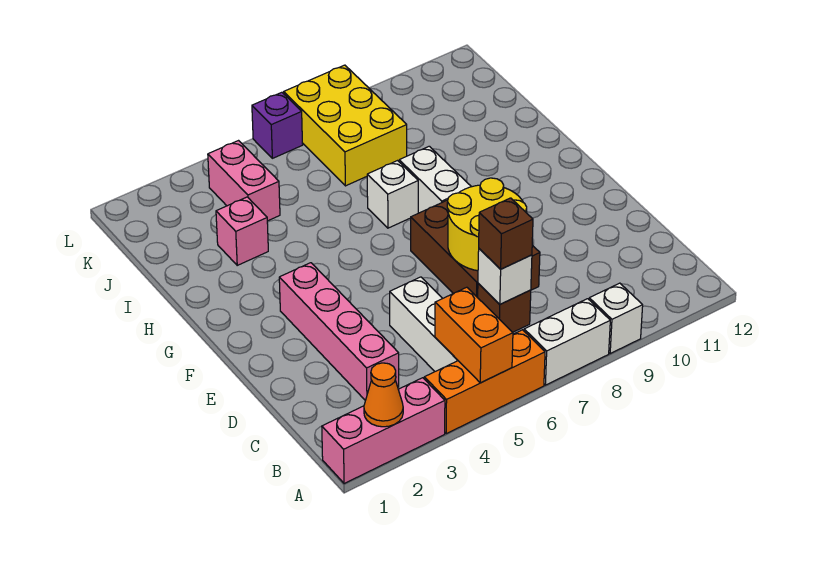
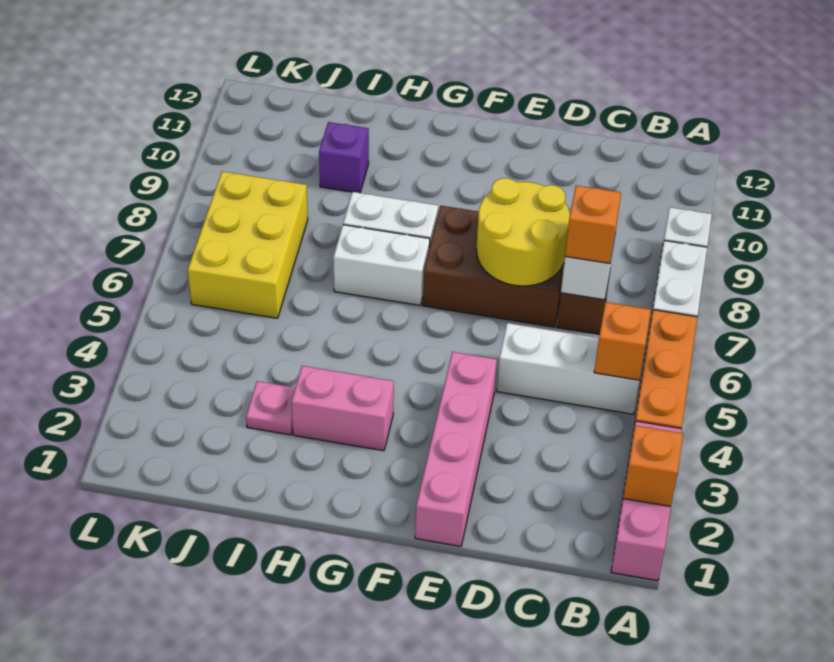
orange cone A2 level 2 -> orange brick A2 level 2
orange brick A5:B5 level 2 -> orange brick B5 level 2
pink brick C3:F3 level 1 -> pink brick E1:E4 level 1
brown brick C7 level 3 -> orange brick C7 level 3
white brick H7 level 1 -> white brick G7:H7 level 1
pink brick I3 level 1 -> pink plate I3 level 1
pink brick J4:K4 level 1 -> pink brick G3:H3 level 1
yellow brick J7:L8 level 1 -> yellow brick J6:K8 level 1
purple brick L6 level 1 -> purple brick I10 level 1

